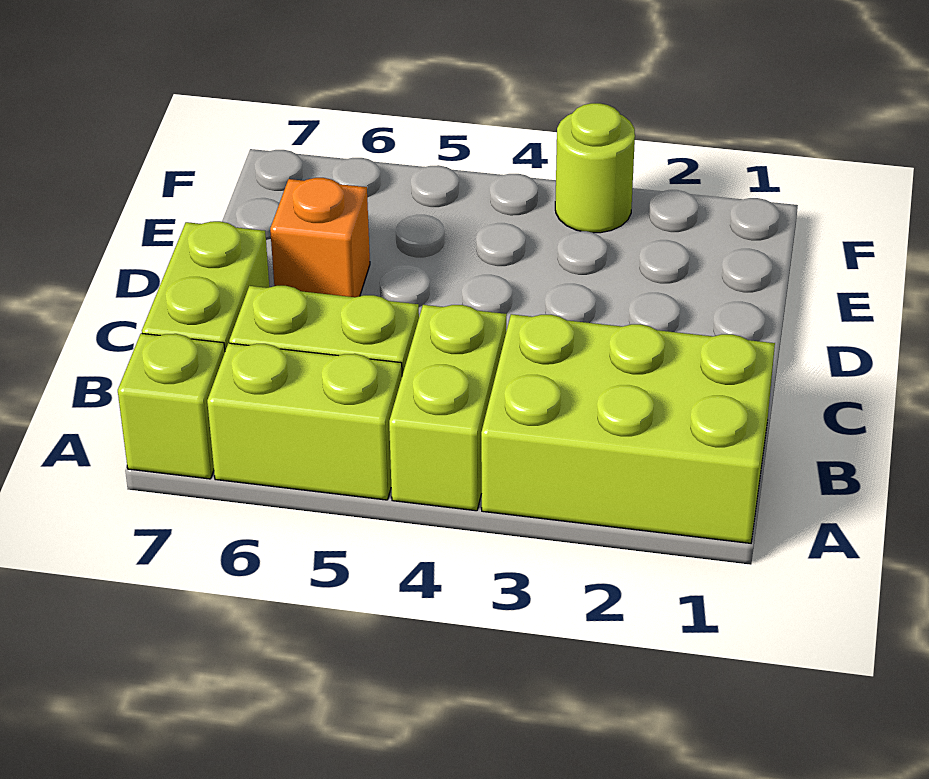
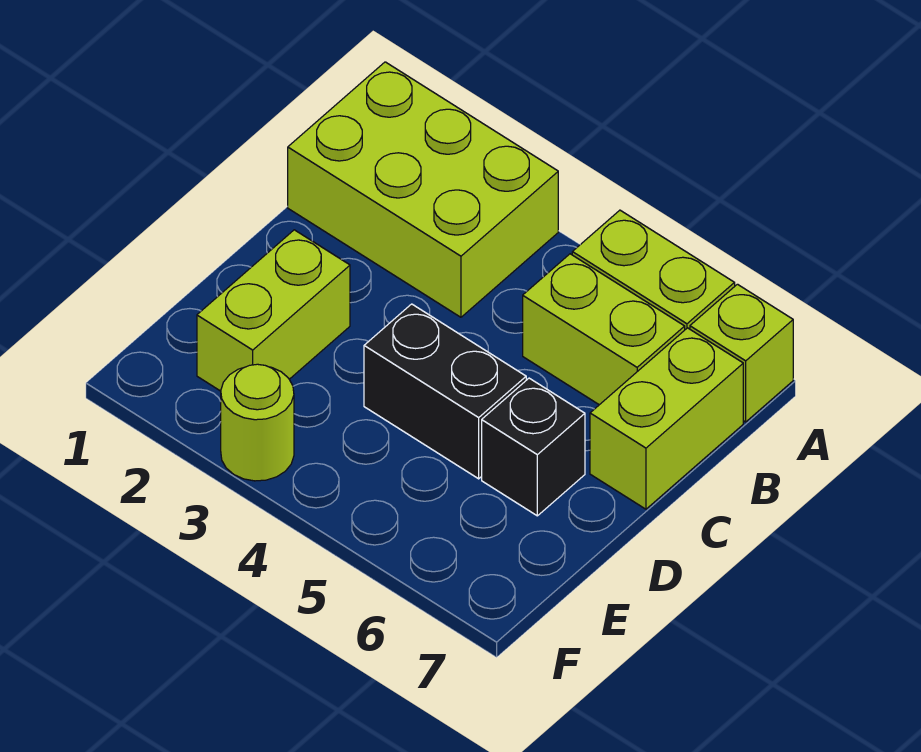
lime brick A4:B4 level 1 -> lime brick D2:E2 level 1
none -> black brick D4:D5 level 1
orange brick D6 level 1 -> black brick D6 level 1

